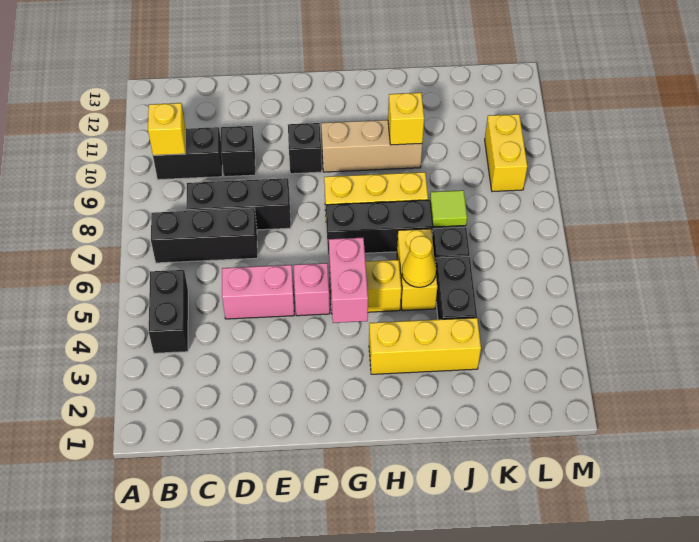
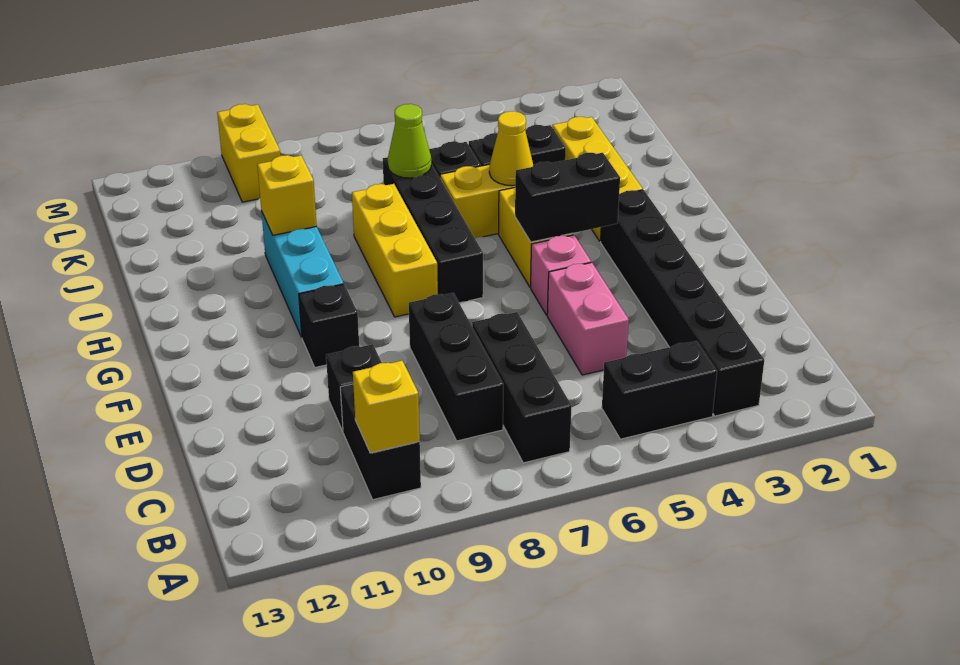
none -> black brick B3:G3 level 1
pink brick G4:G5 level 2 -> black brick G4:G5 level 2
tan brick G10:I10 level 1 -> cyan brick G10:I10 level 1
lime tile J7 level 2 -> lime cone J7 level 2
yellow brick L9:L10 level 1 -> yellow brick L10:M10 level 1

